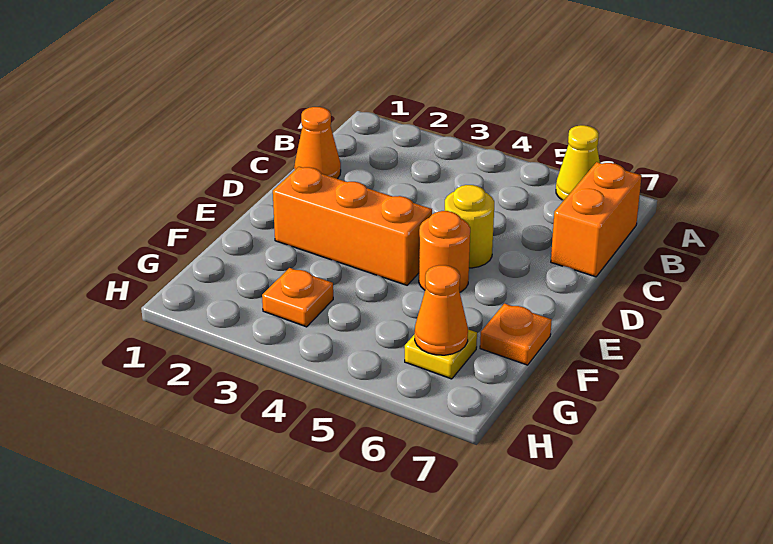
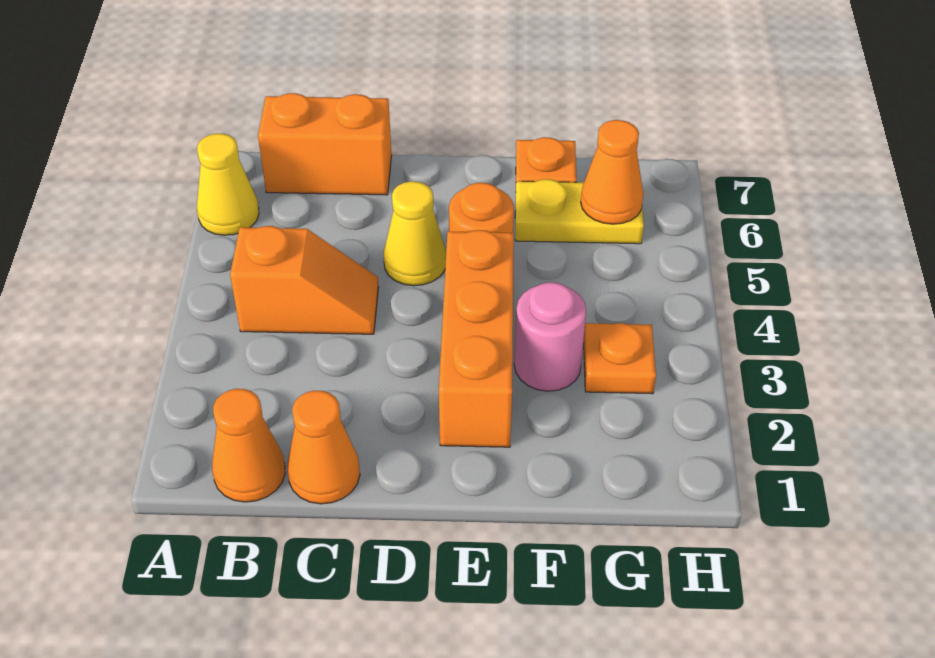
none -> orange cone B1 level 1
none -> orange slope B4:C4 level 1 top B
yellow round brick D5 level 1 -> yellow cone D5 level 1
none -> pink round brick F3 level 1
yellow plate G6 level 1 -> yellow plate F6:G6 level 1

